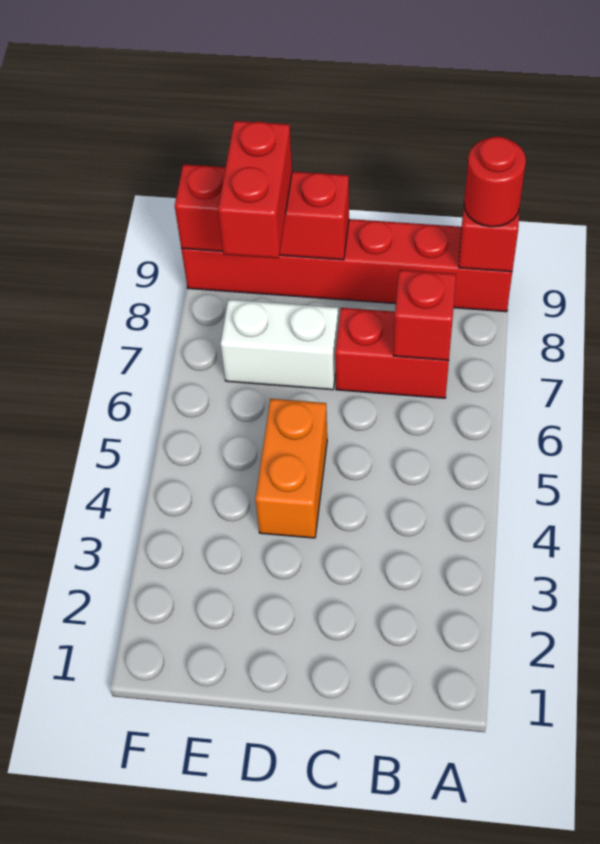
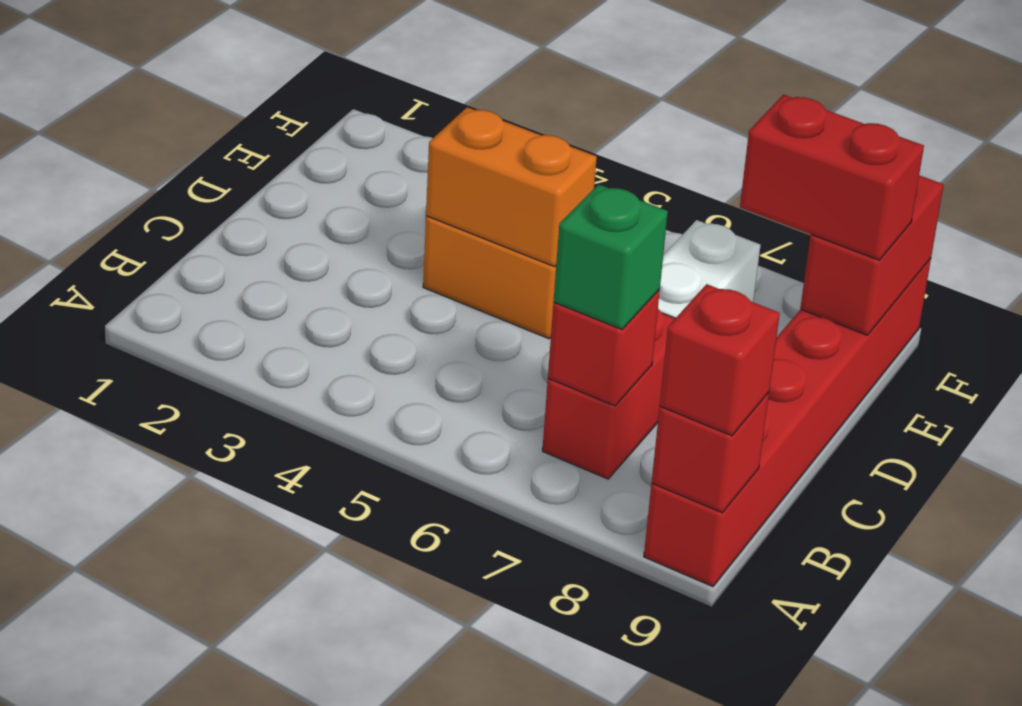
red round brick A9 level 3 -> red brick A9 level 3
none -> green brick B7 level 3
none -> orange brick D4:D5 level 2
red brick D9:F9 level 2 -> red brick E9:F9 level 2

